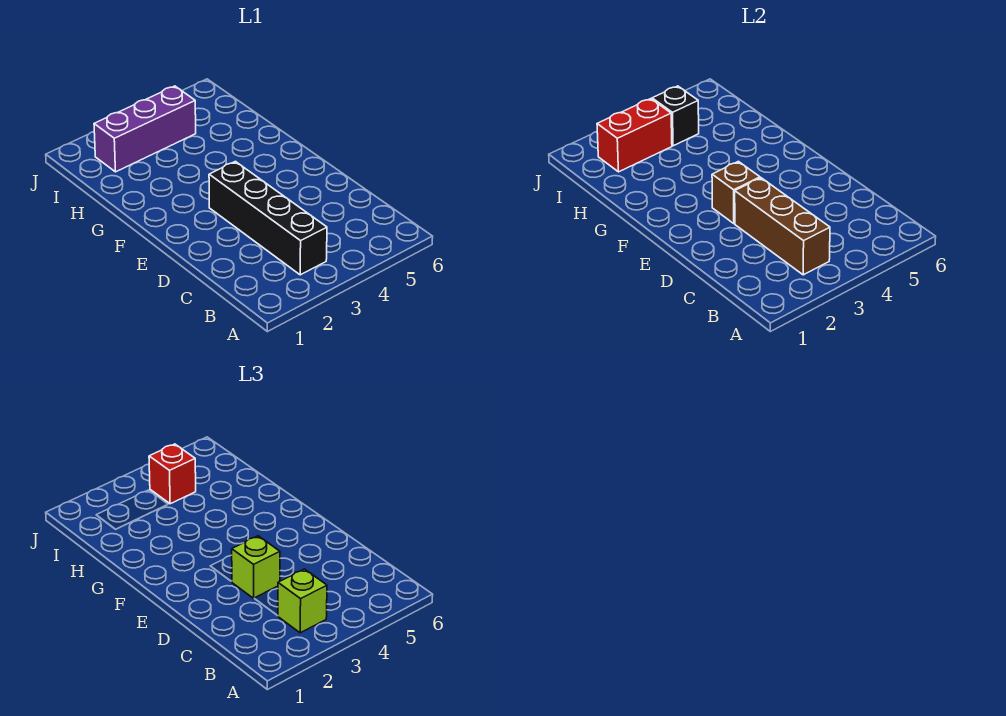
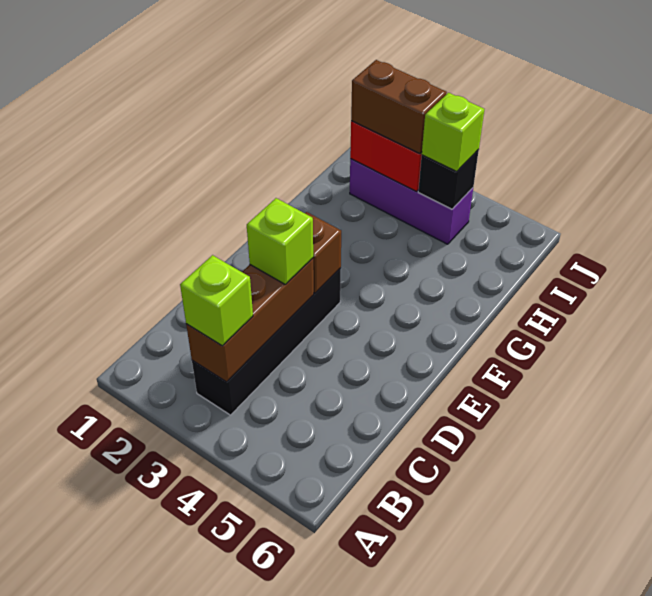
none -> brown brick I2:I3 level 3
red brick I4 level 3 -> lime brick I4 level 3

